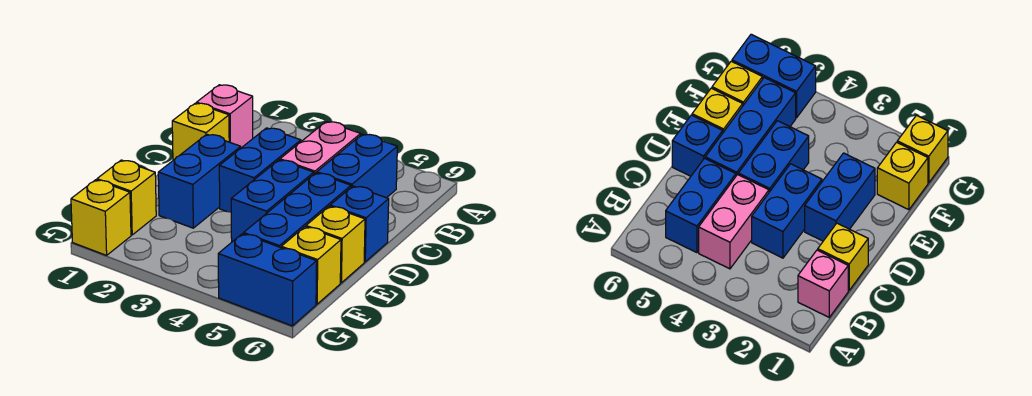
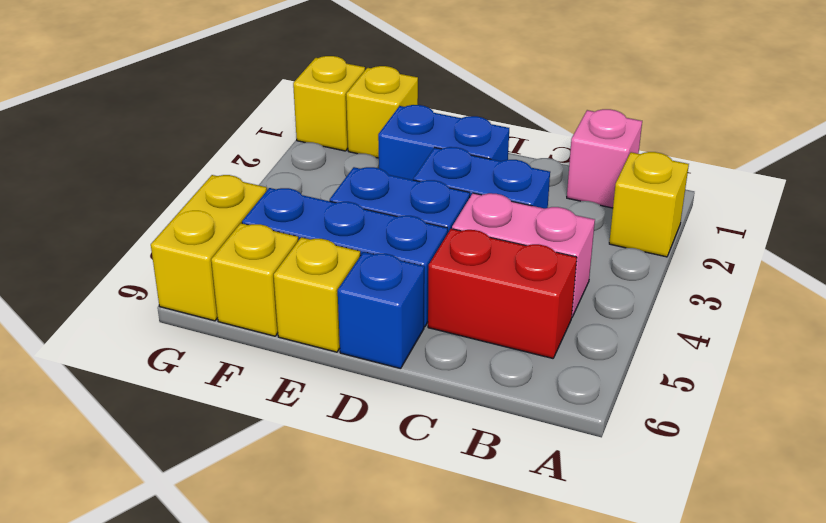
blue brick B5:C5 level 1 -> red brick B5:C5 level 1
yellow brick C1 level 1 -> yellow brick A2 level 1
blue brick G5:G6 level 1 -> yellow brick G5:G6 level 1

